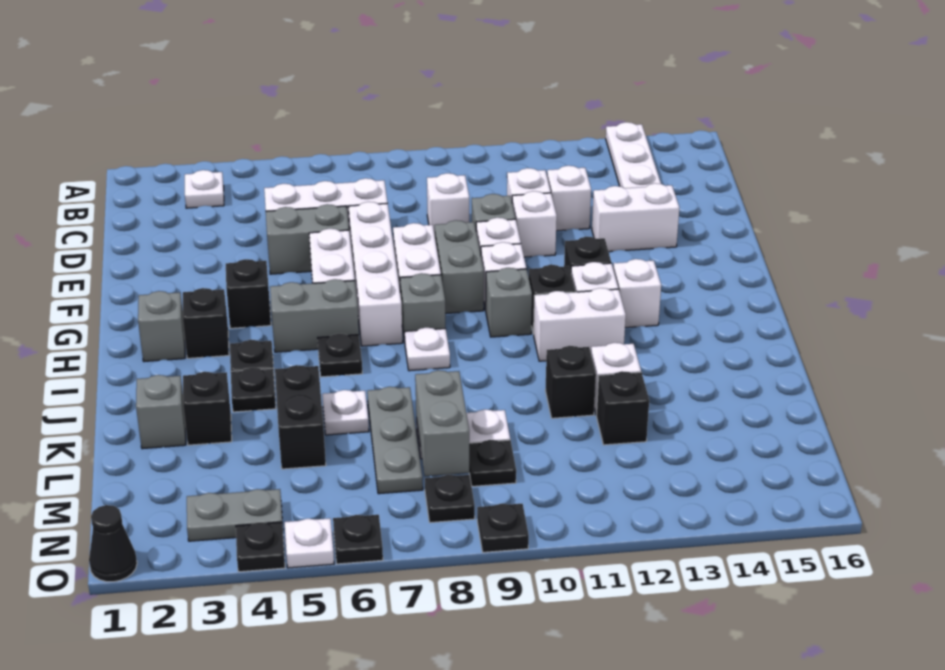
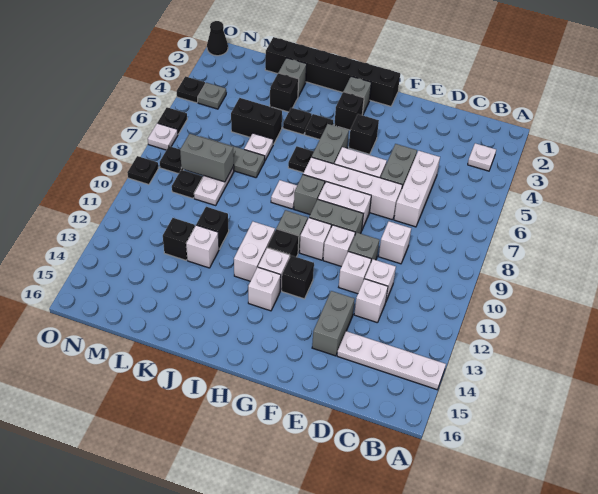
white brick E13:E14 level 1 -> grey brick E13:E14 level 1
none -> black brick G1:L1 level 1
grey plate N3:N4 level 1 -> grey plate N4 level 1
white plate O5 level 1 -> white plate O7 level 1

